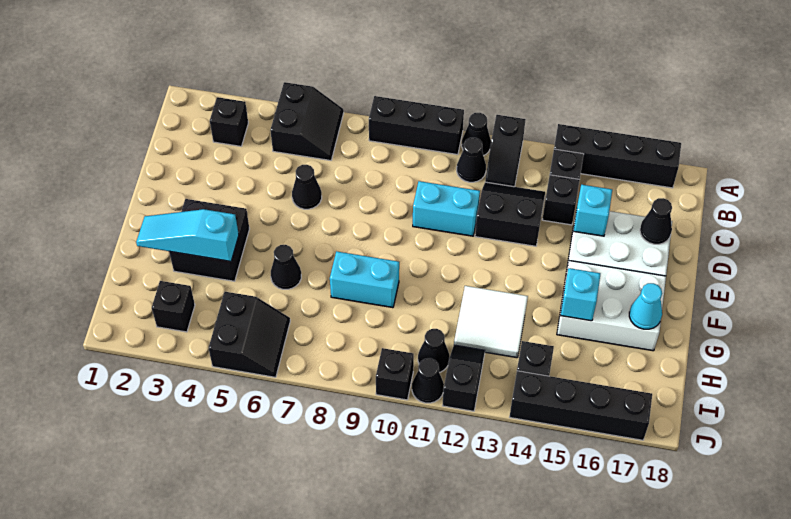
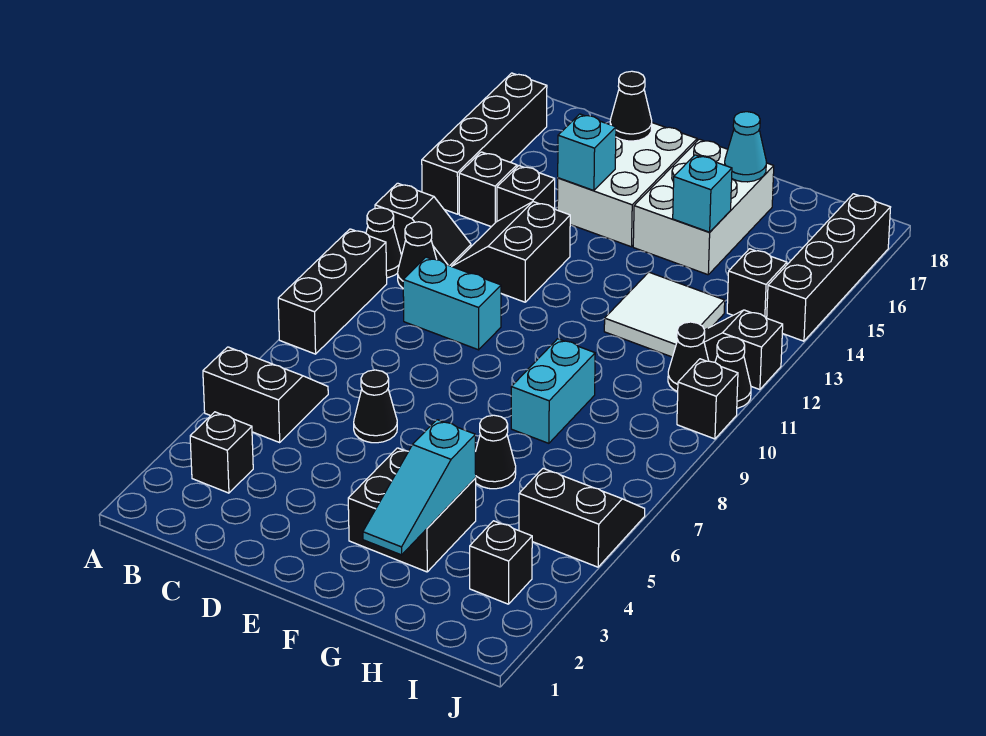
cyan brick D10:D11 level 1 -> cyan brick C10:D10 level 1

